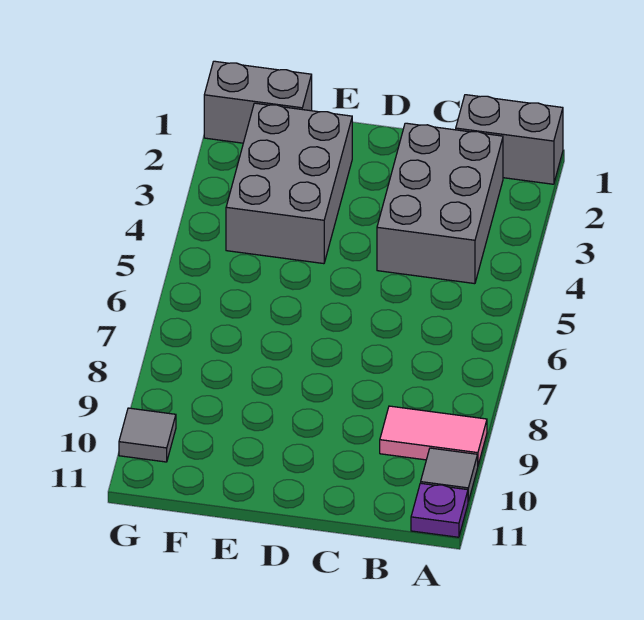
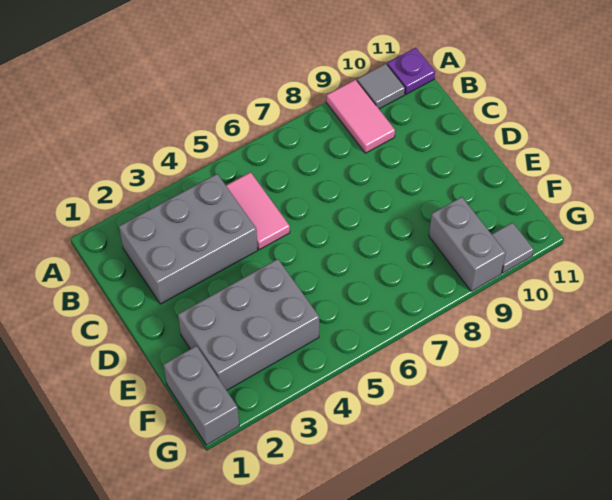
grey brick A1:B1 level 1 -> grey brick F9:G9 level 1
none -> pink tile B5:C5 level 1

